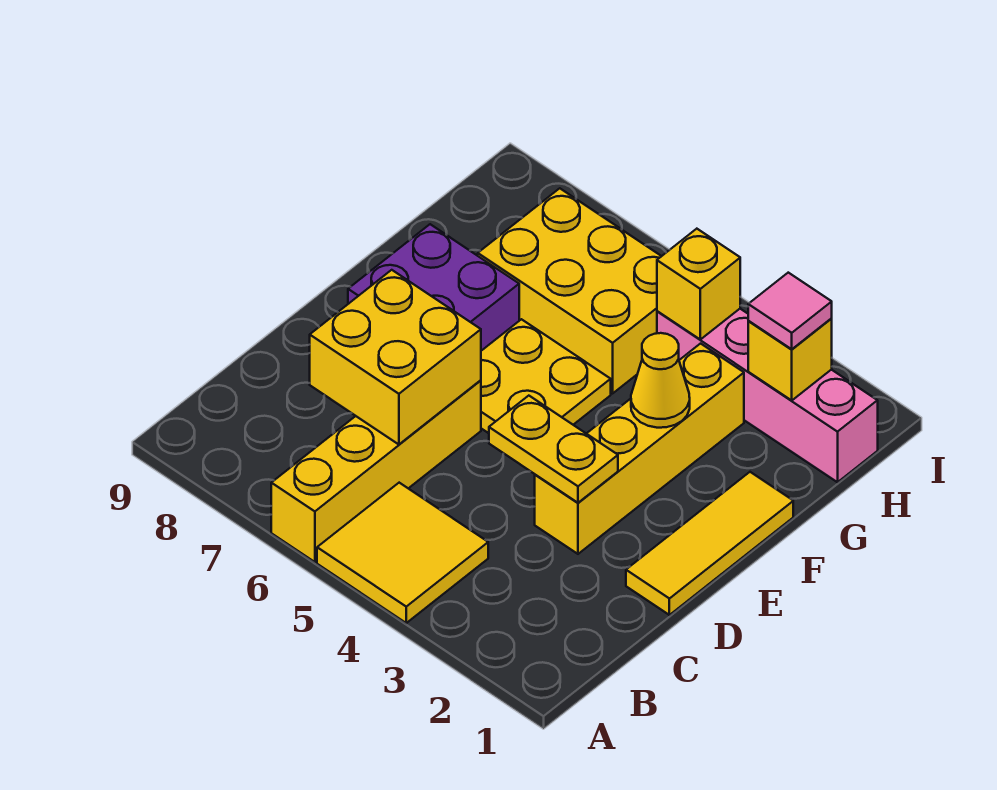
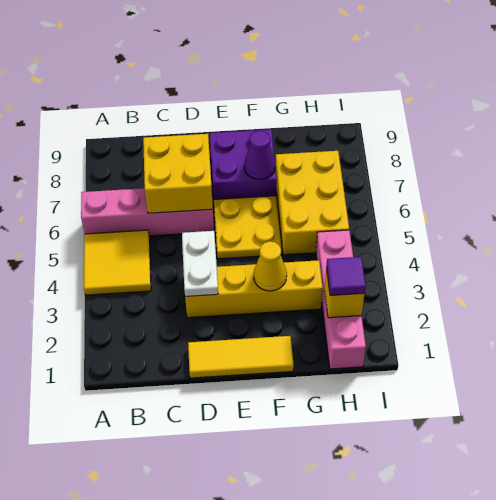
yellow brick A6:D6 level 1 -> pink brick A6:D6 level 1
yellow plate D3:D4 level 2 -> white plate D3:D4 level 2
none -> purple cone F7 level 2
pink tile H2 level 3 -> purple tile H2 level 3
yellow brick H4 level 2 -> none

